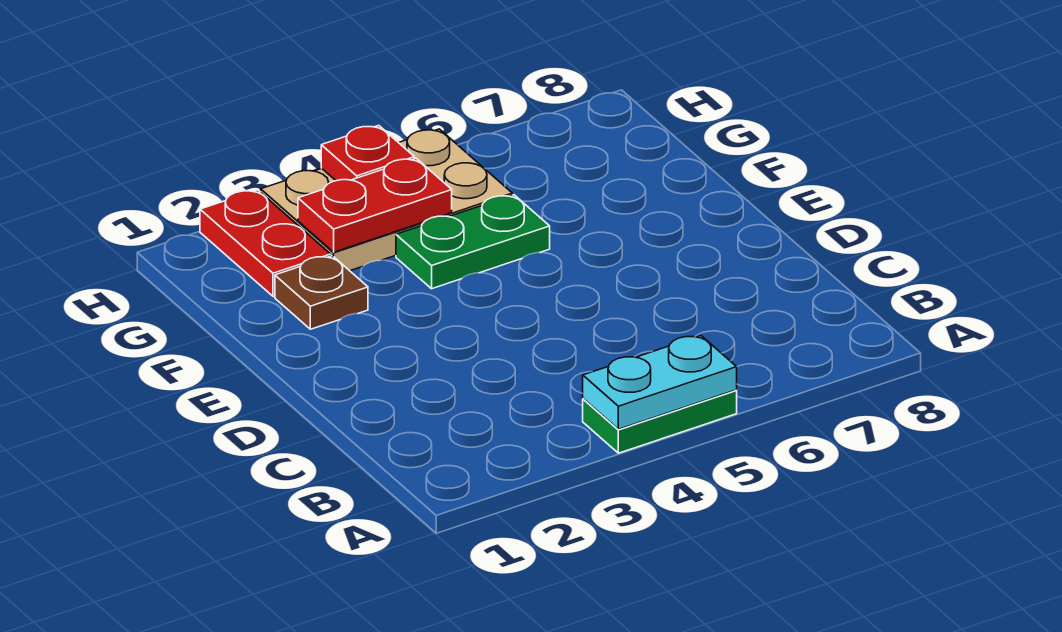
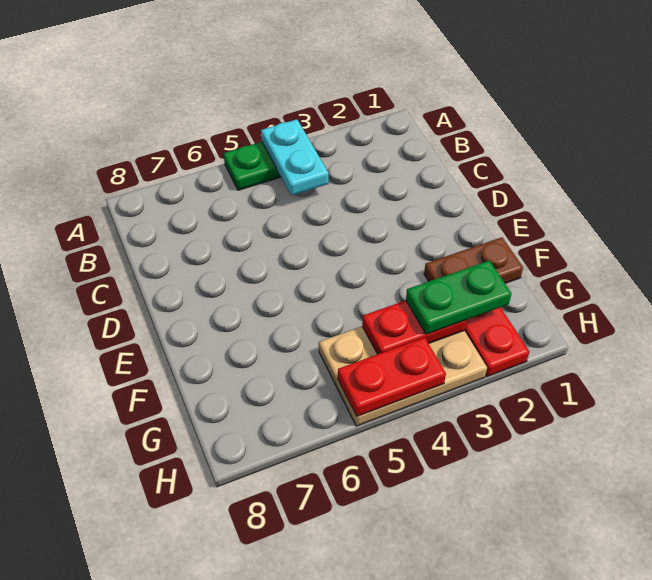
cyan plate A4:A5 level 2 -> cyan plate A4:B4 level 2
brown plate F2 level 1 -> brown plate F1:F2 level 1
green plate F4:F5 level 1 -> green plate G2:G3 level 3
red plate H4 level 2 -> red plate H4:H5 level 2

